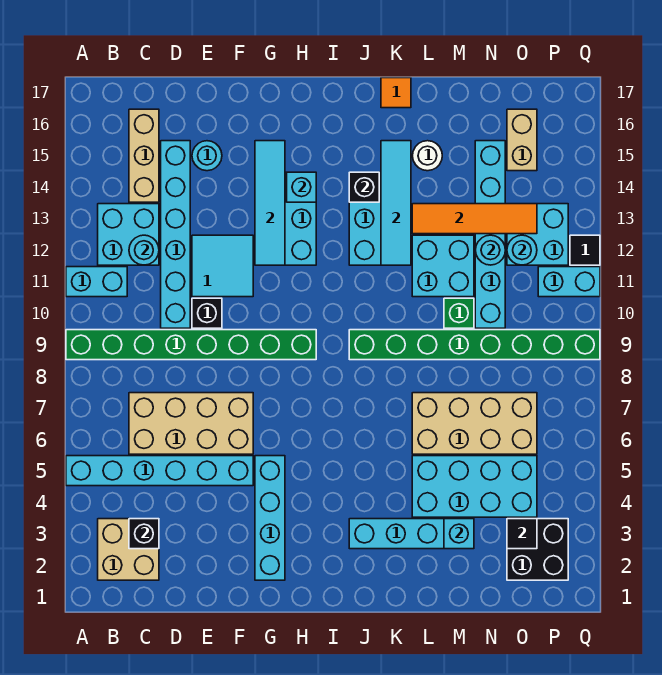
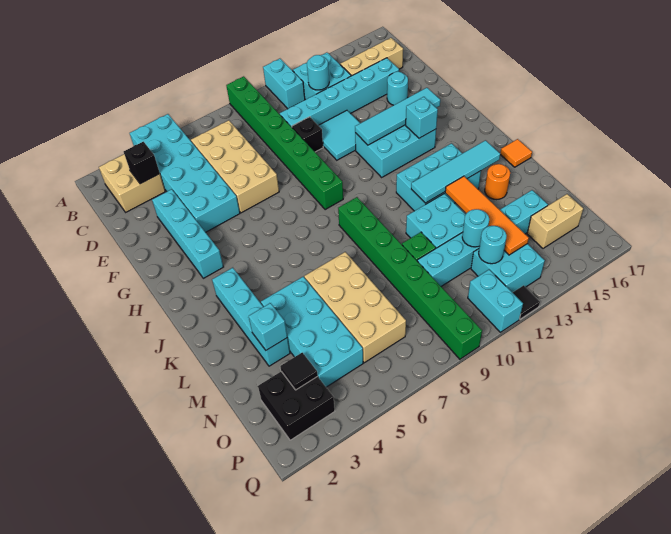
cyan brick A5:F5 level 1 -> cyan brick A4:F5 level 1
cyan brick G2:G5 level 1 -> cyan brick E3:H3 level 1
black brick J14 level 2 -> none
white round brick L15 level 1 -> orange round brick L15 level 1

